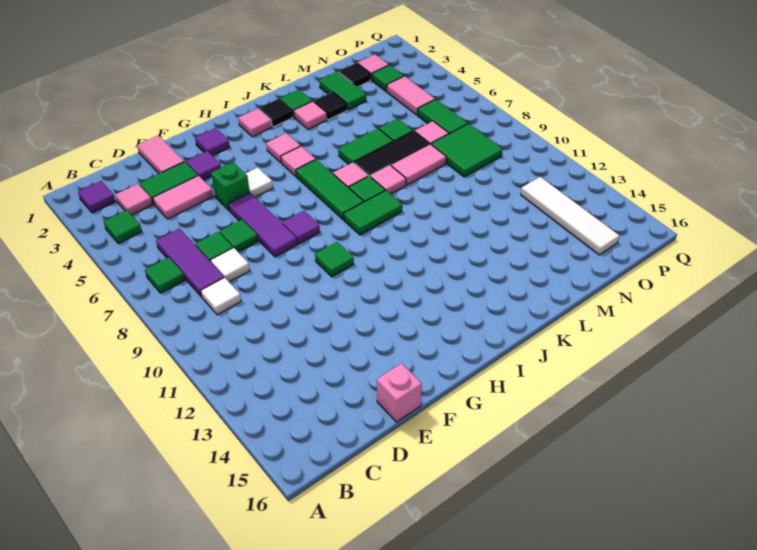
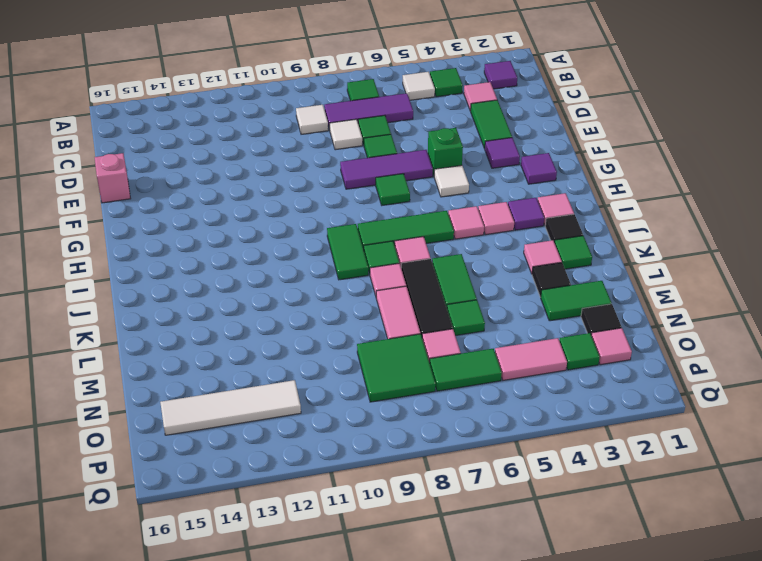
none -> white tile B5 level 1
pink tile D4:E4 level 1 -> none
pink tile E1:E2 level 1 -> none
purple tile G8 level 1 -> purple tile I3 level 1
green tile G10 level 1 -> green tile G7 level 1

